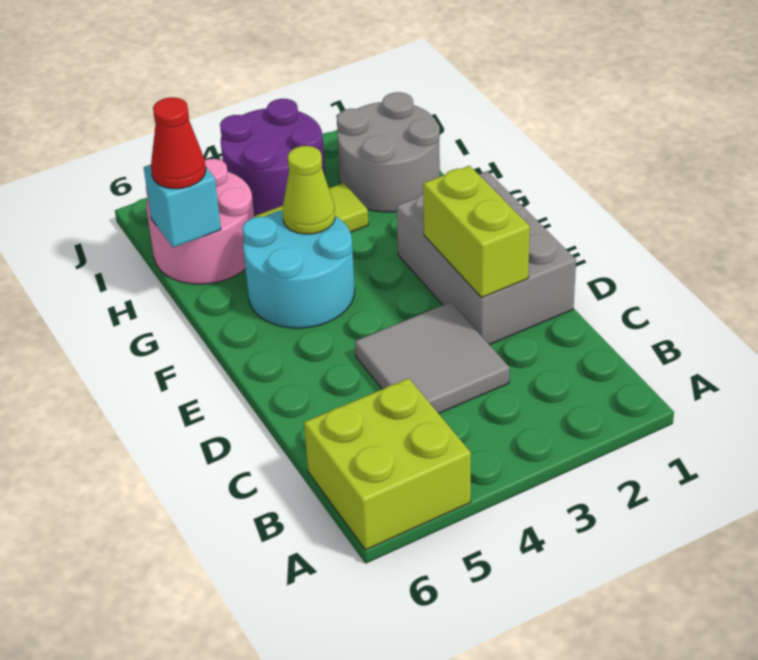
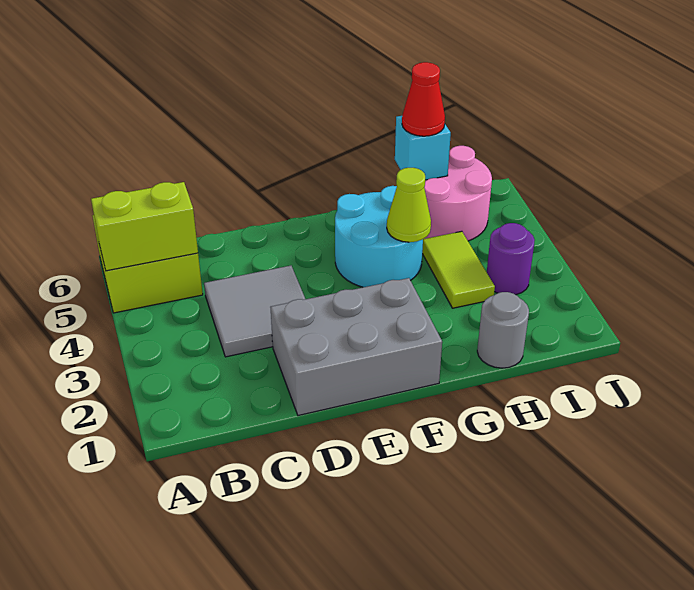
lime brick D2:E2 level 2 -> lime brick A5:B5 level 2
grey round brick H1:I2 level 1 -> grey round brick H1 level 1
purple round brick I3:J4 level 1 -> purple round brick I3 level 1

